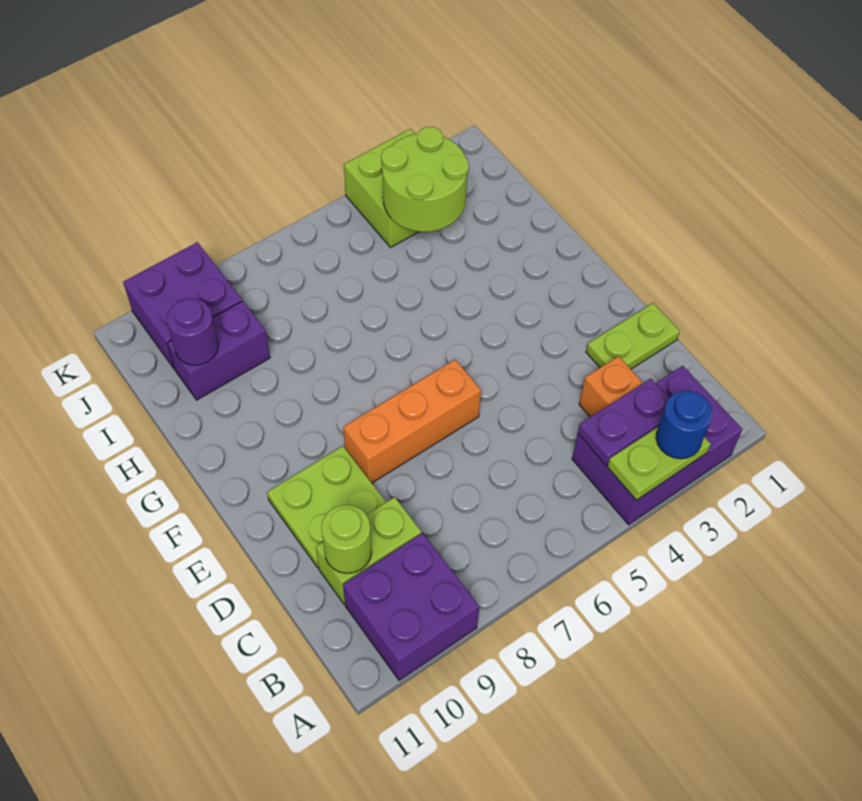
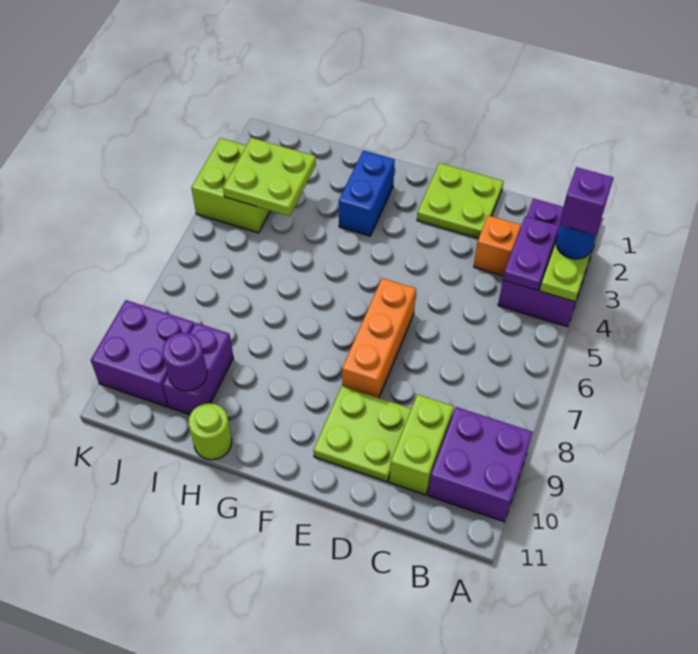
none -> purple brick A3 level 4
lime round brick C10 level 2 -> lime round brick H11 level 1
lime plate D1:D2 level 1 -> lime plate D1:E2 level 1
none -> blue brick G2:G3 level 1
lime round brick I3:J4 level 2 -> lime plate I3:J4 level 2

